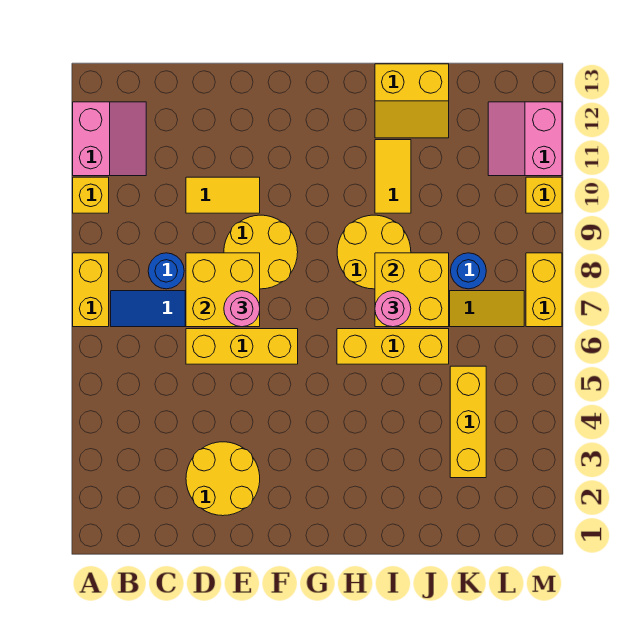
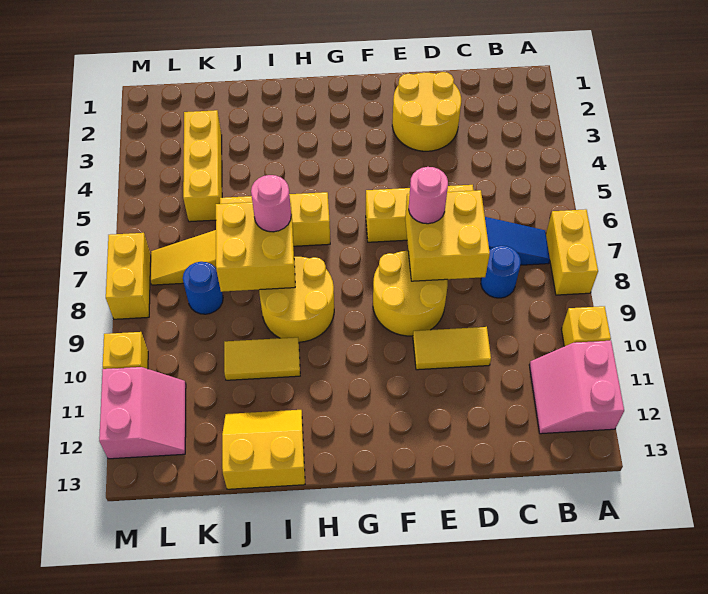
yellow tile I10:I11 level 1 -> yellow tile I10:J10 level 1

